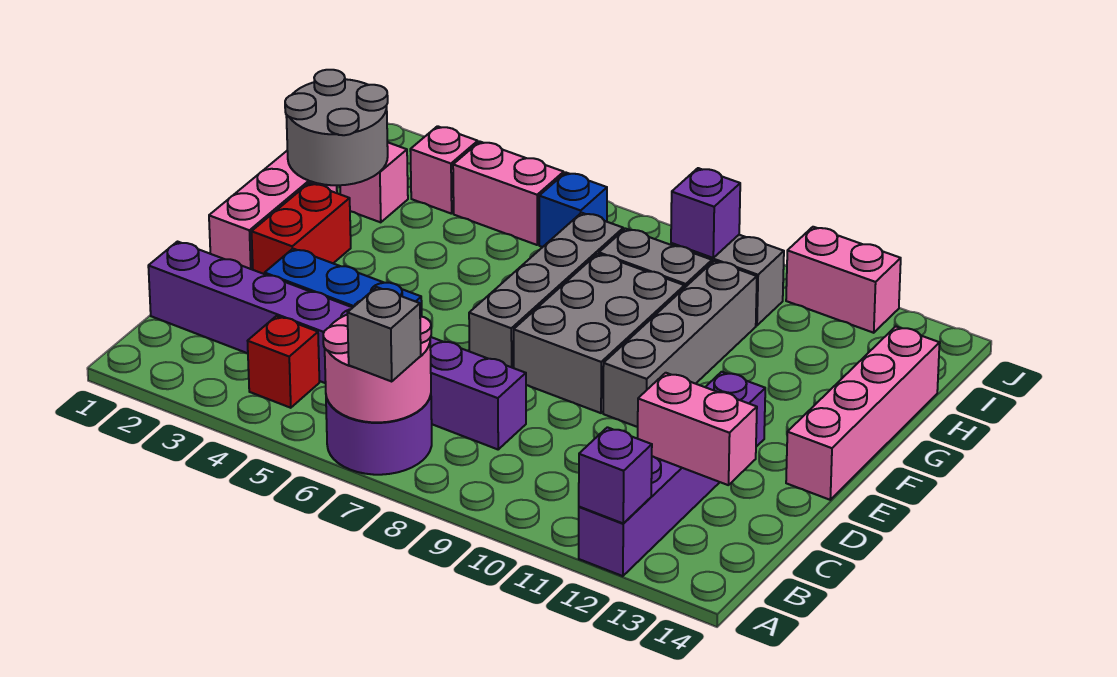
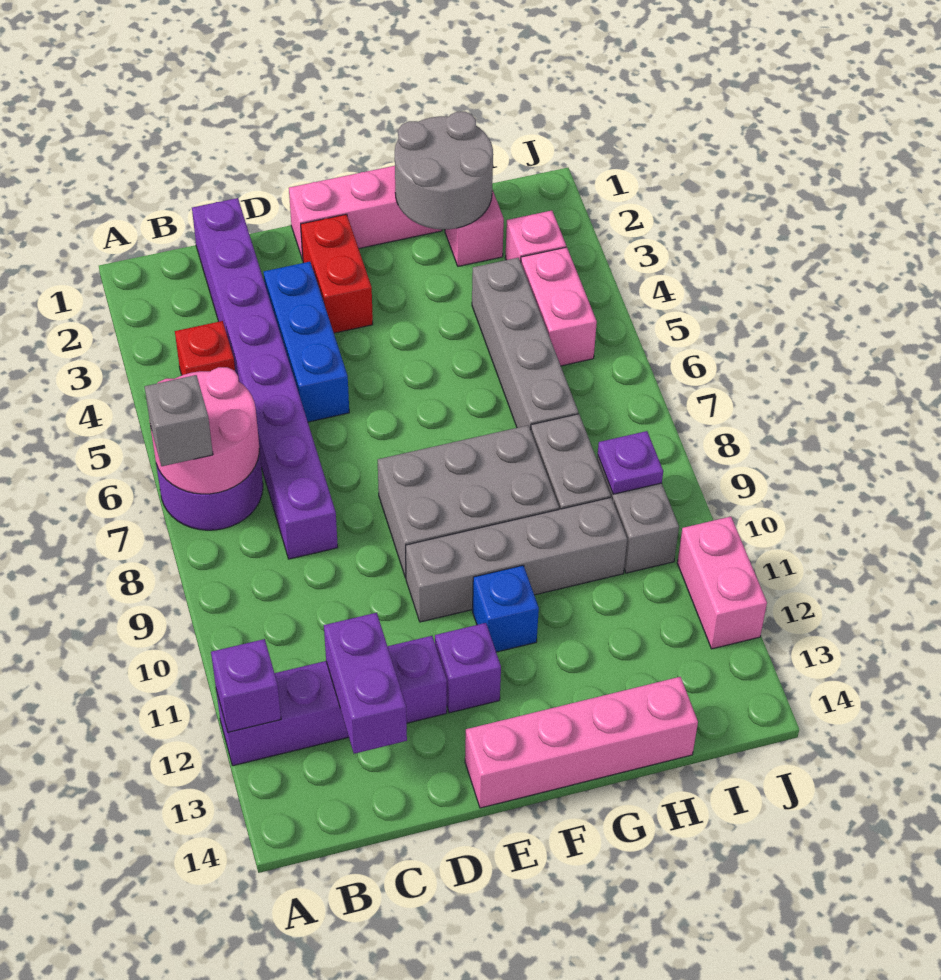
pink brick C12:C13 level 2 -> purple brick C12:C13 level 2
red brick E2:F2 level 1 -> red brick E2:E3 level 1
grey brick E7:H7 level 1 -> grey brick H4:H7 level 1
blue brick I6 level 1 -> blue brick F11 level 1
purple brick I9 level 2 -> purple plate I9 level 2

